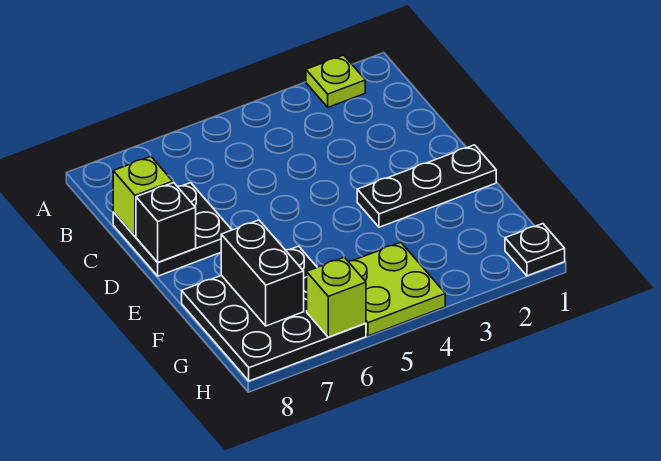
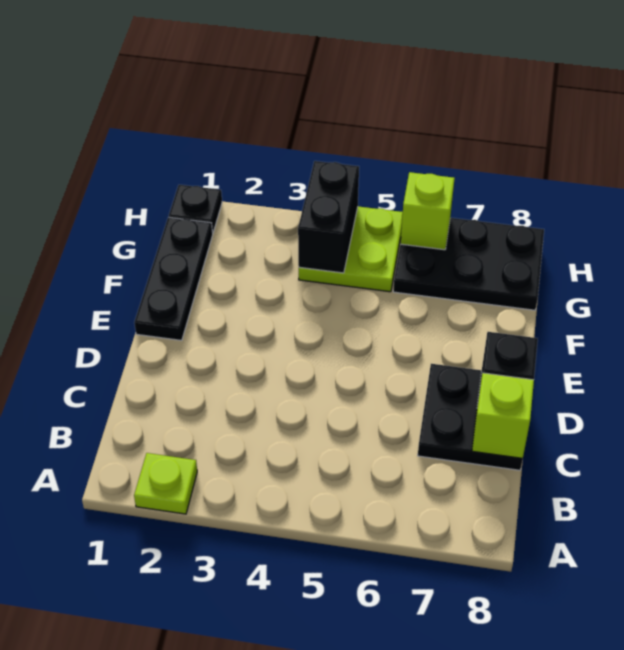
black plate E1:E3 level 1 -> black plate E1:G1 level 1
black plate F6:H8 level 1 -> black plate G6:H8 level 1
black brick F7:G7 level 2 -> black brick G4:H4 level 2

